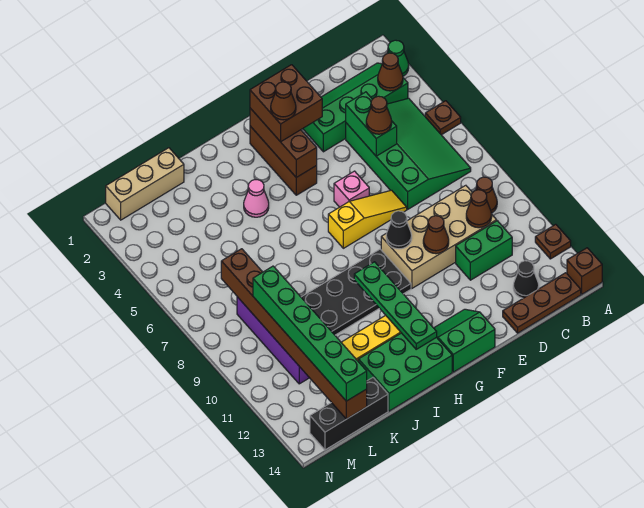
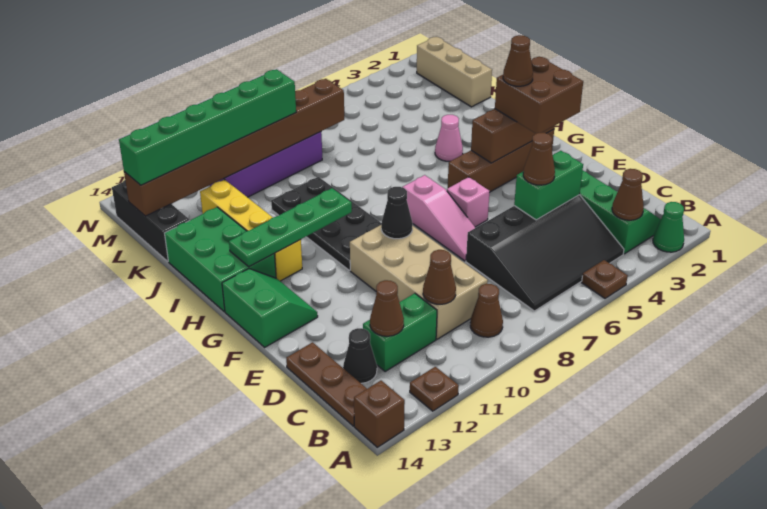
green slope B4:D7 level 1 top D -> black slope B4:D7 level 1 top D
green brick C11:D11 level 1 -> green brick C11:C12 level 1
yellow slope E7:G7 level 1 top G -> pink slope E7:G7 level 1 top G
brown cone E10 level 2 -> brown cone C12 level 2
brown brick G2:G4 level 1 -> brown brick G2:G5 level 1

